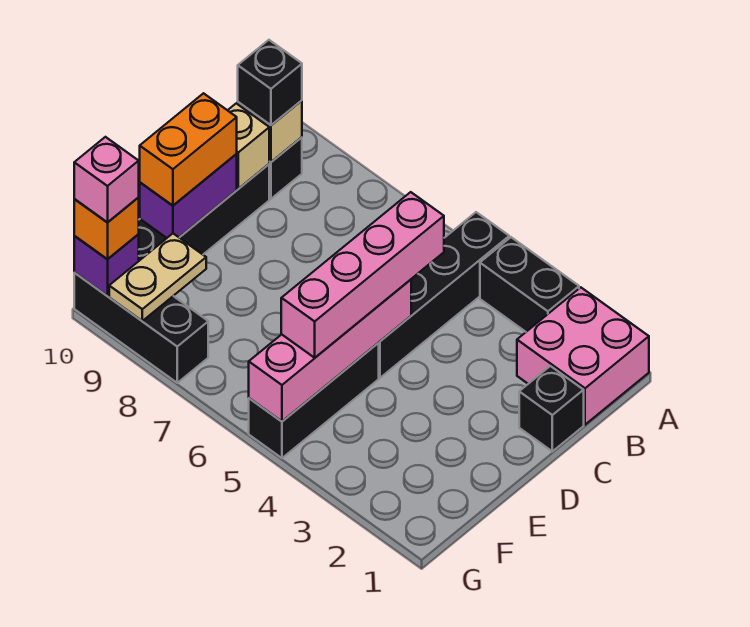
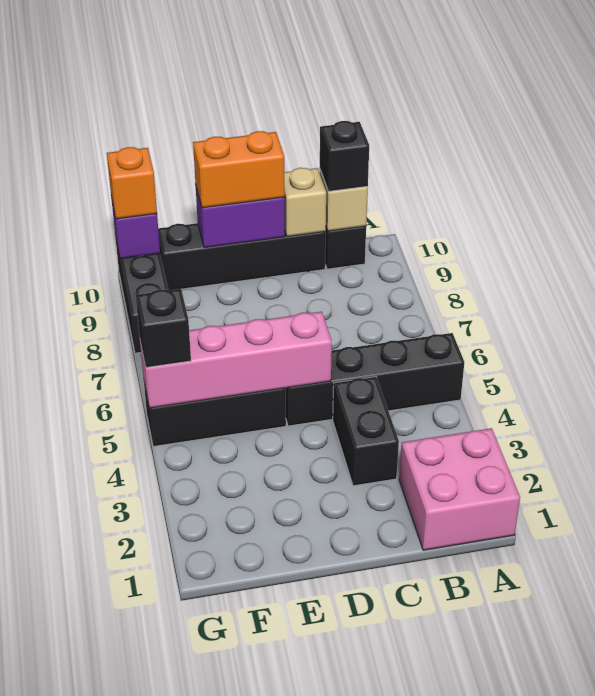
black brick A3:A4 level 1 -> black brick C3:C4 level 1
black brick C1 level 1 -> black brick G5 level 3
pink brick C5:F5 level 3 -> none
tan plate F9:G9 level 2 -> none
pink brick G10 level 4 -> none

